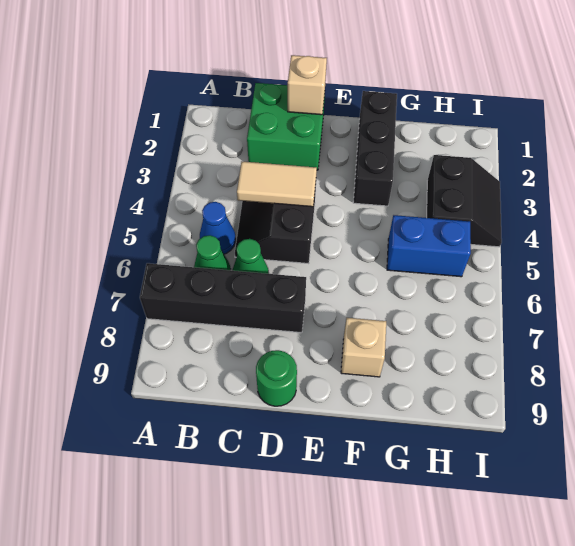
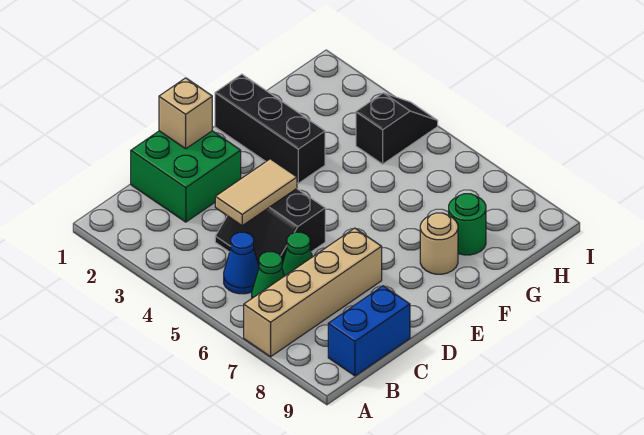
black brick A7:D7 level 1 -> tan brick A7:D7 level 1
green round brick D9 level 1 -> green round brick G8 level 1
tan brick F8 level 1 -> tan round brick F8 level 1
blue brick G5:H5 level 1 -> blue brick B9:C9 level 1
black slope H3:I4 level 1 top H -> black slope H4:I4 level 1 top H

